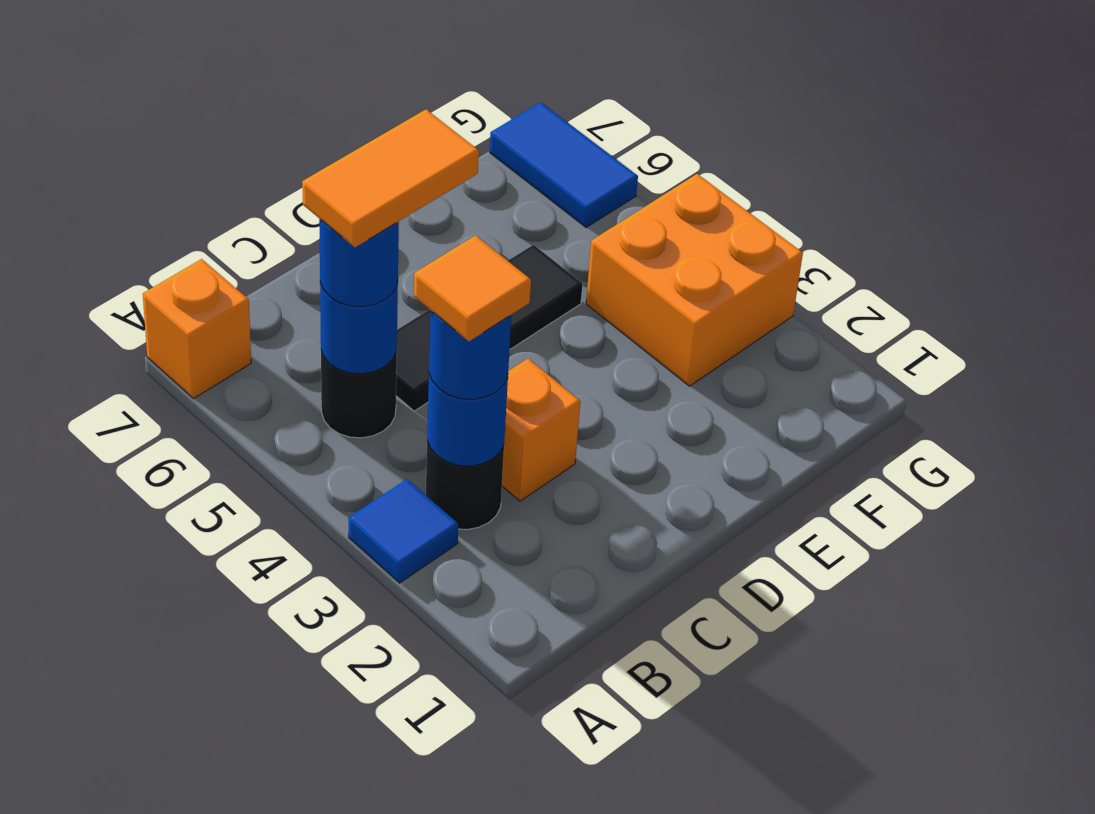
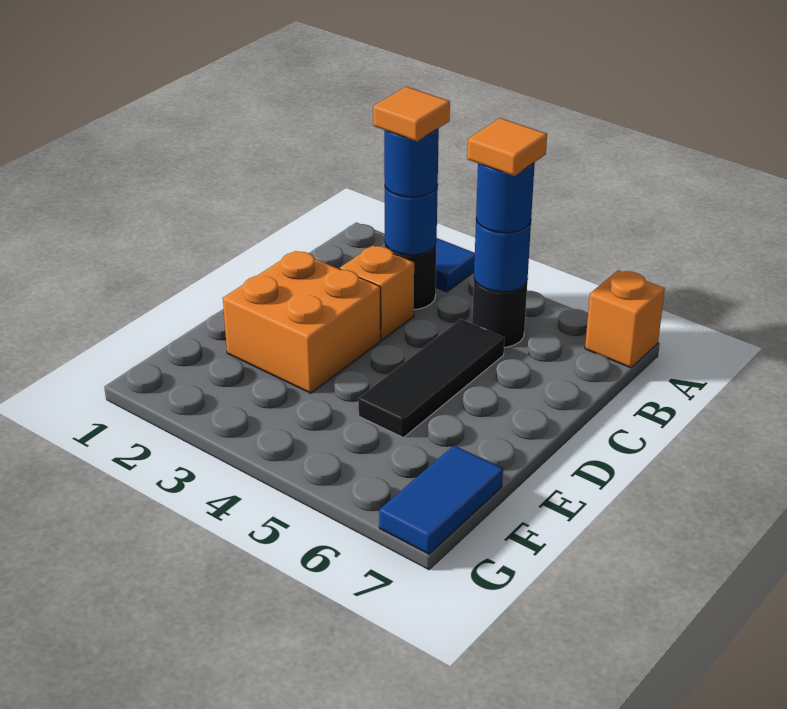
orange tile B5:C5 level 4 -> orange tile B5 level 4
orange brick F3:G4 level 1 -> orange brick D2:E3 level 1
blue tile G6:G7 level 1 -> blue tile F7:G7 level 1

